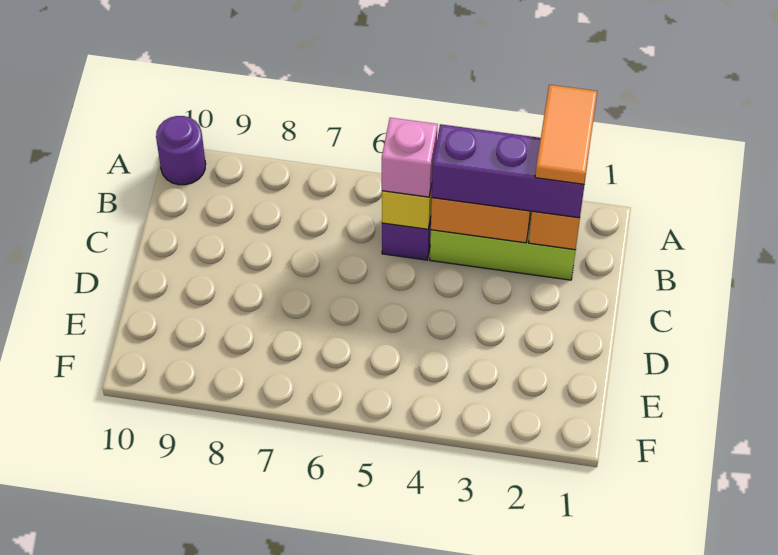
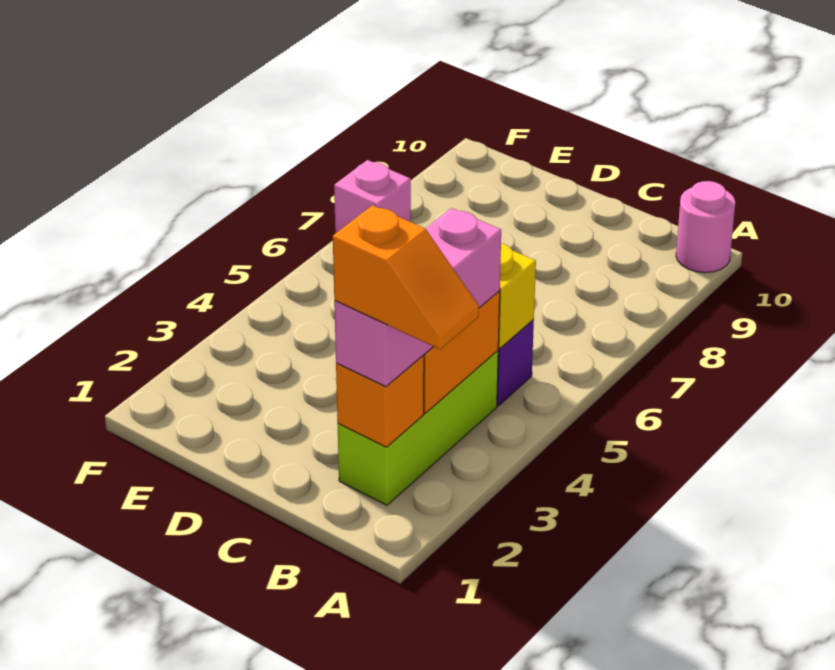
orange tile A2:B2 level 4 -> orange slope A2:B2 level 4 top B
purple round brick A10 level 1 -> pink round brick A10 level 1
purple brick B2:B4 level 3 -> pink brick B2:B4 level 3
pink brick B5 level 3 -> pink brick F7 level 1

